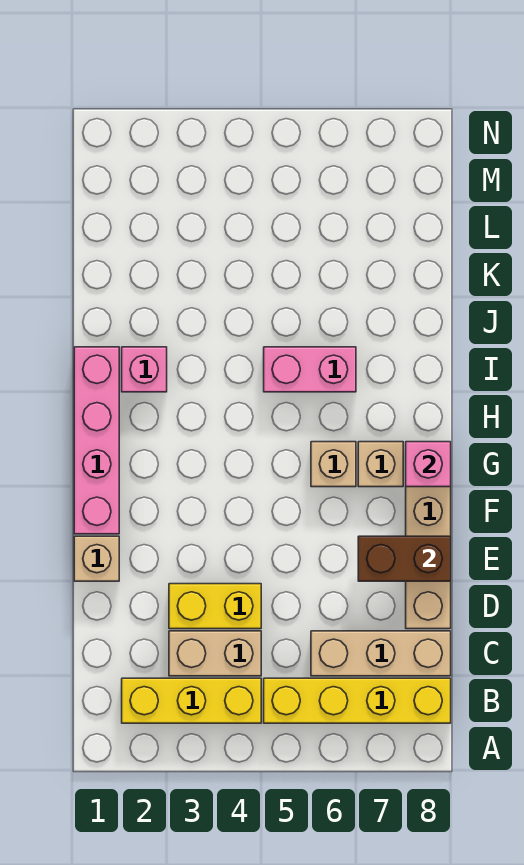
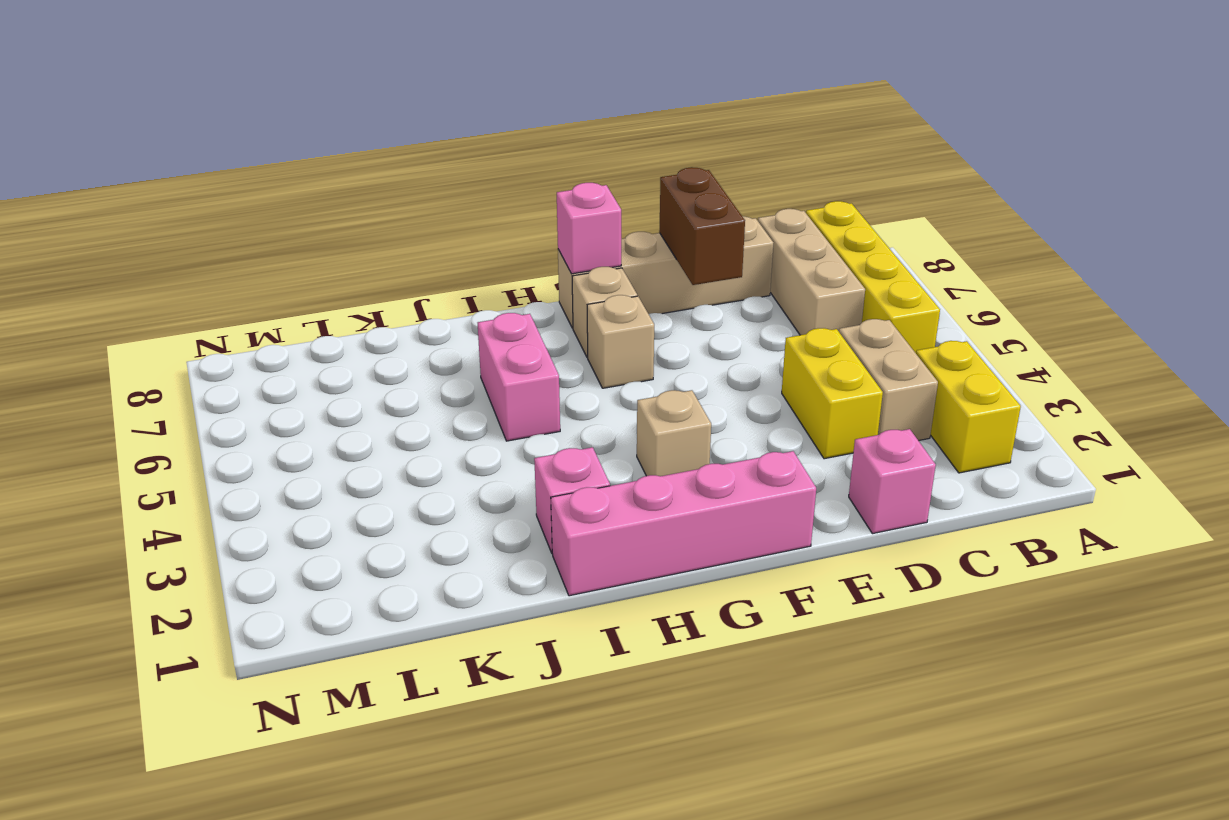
yellow brick B2:B4 level 1 -> yellow brick B2:B3 level 1
none -> pink brick D1 level 1
tan brick E1 level 1 -> tan brick G3 level 1

